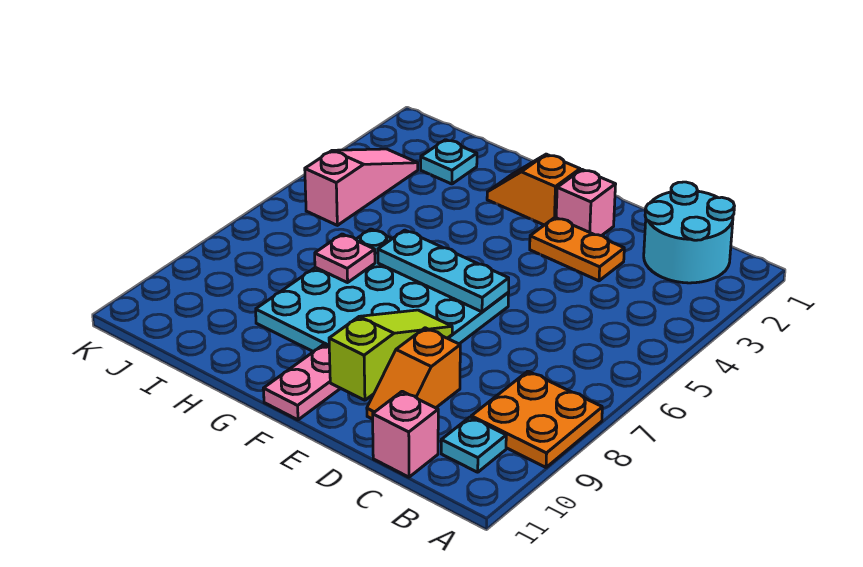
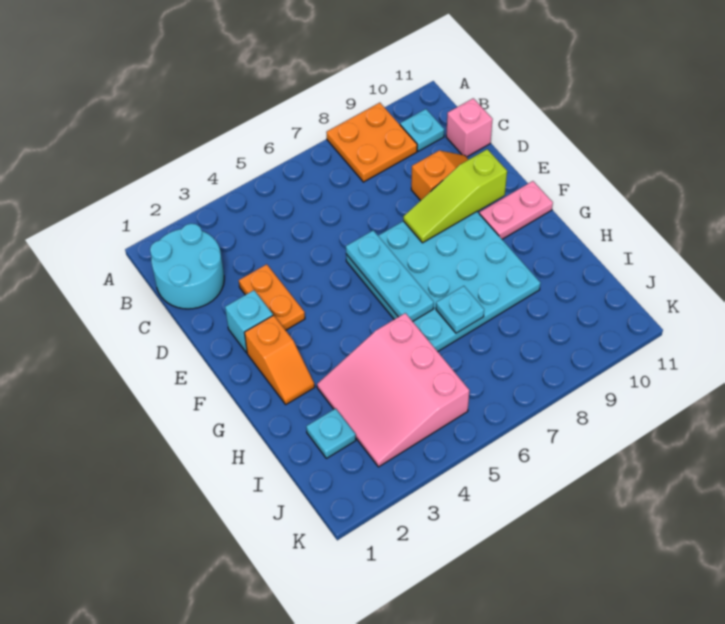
pink brick E2 level 1 -> cyan brick E2 level 1
pink plate H7 level 2 -> cyan plate H7 level 2
pink slope J3:J5 level 1 top 5 -> pink slope H3:J5 level 1 top 5

